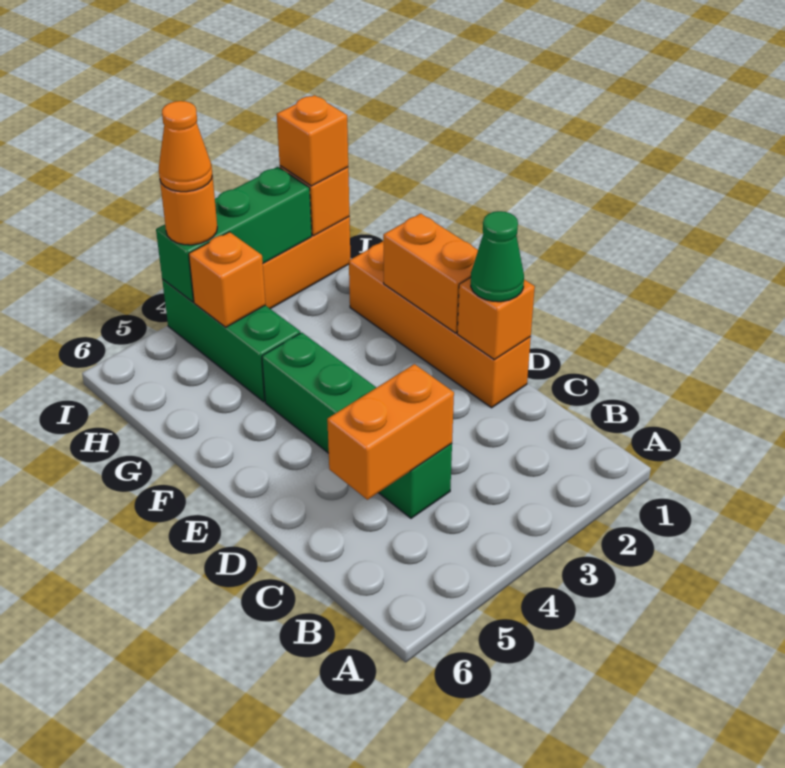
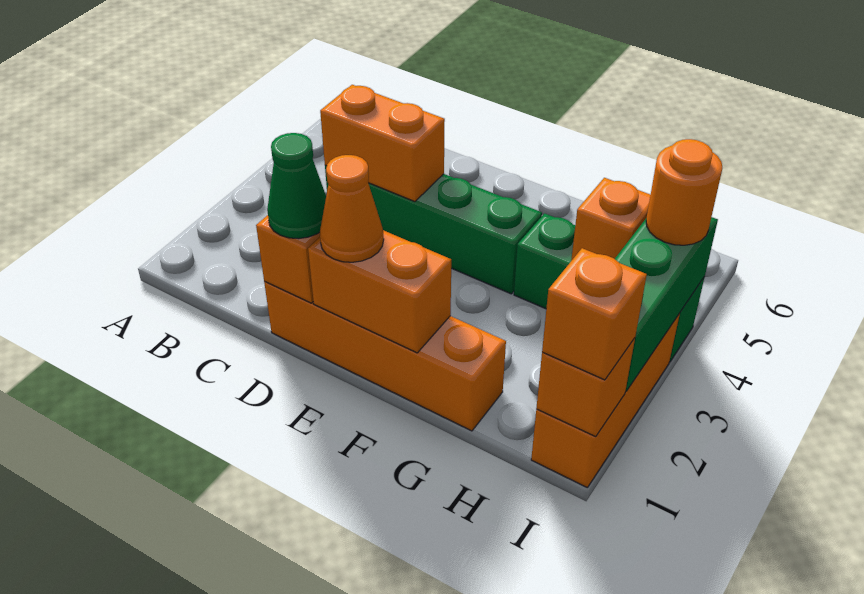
orange brick C4:C5 level 2 -> orange brick C4:D4 level 2
orange cone I4 level 4 -> orange cone E1 level 3

